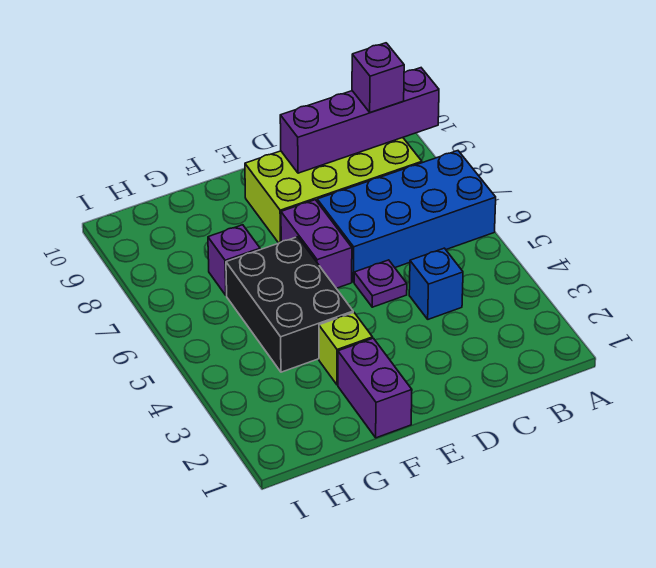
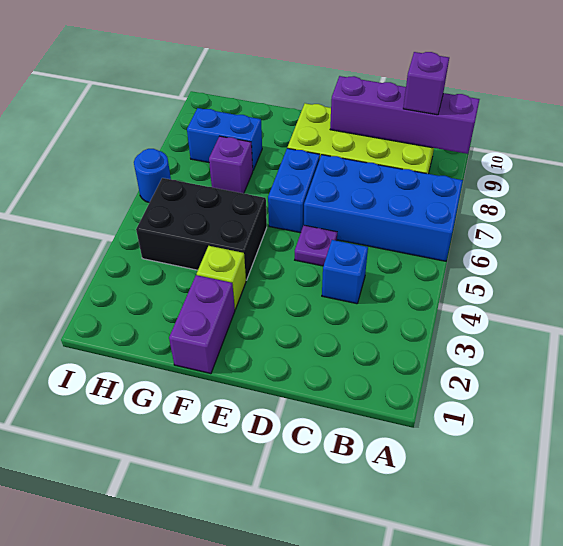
purple brick E6:E7 level 1 -> blue brick E6:E7 level 1
black brick F4:G6 level 1 -> black brick F4:H5 level 1
none -> blue brick G8:H8 level 1
none -> blue round brick I6 level 1

